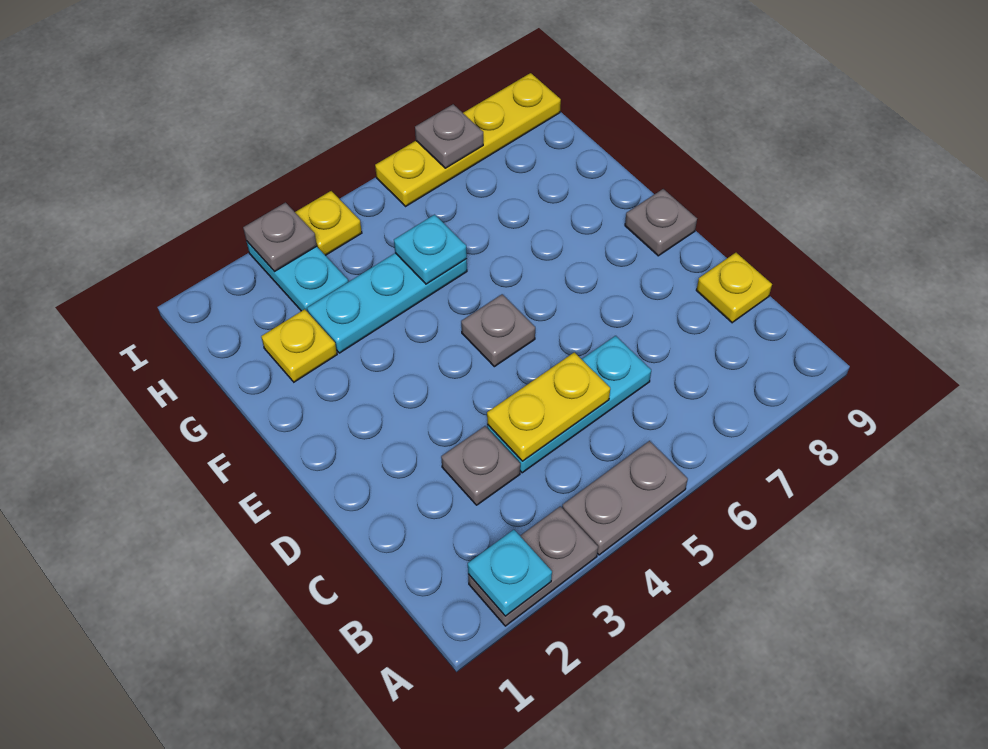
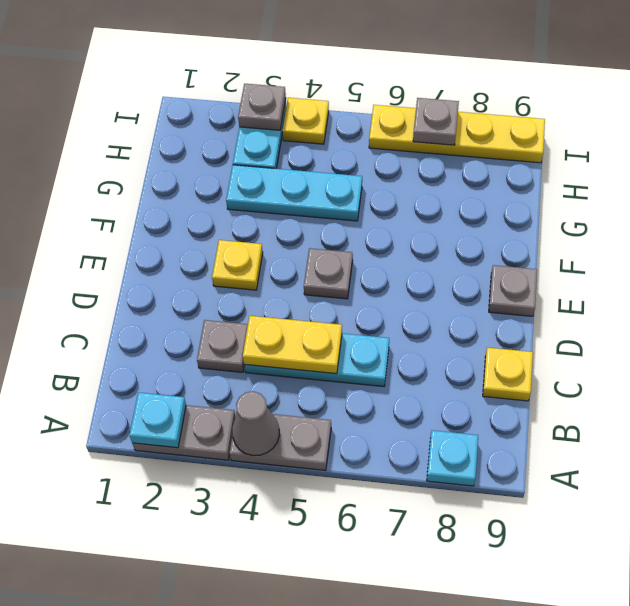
none -> grey cone A4 level 2
yellow plate G2 level 1 -> yellow plate E3 level 1
cyan plate G5 level 2 -> cyan plate A8 level 1

